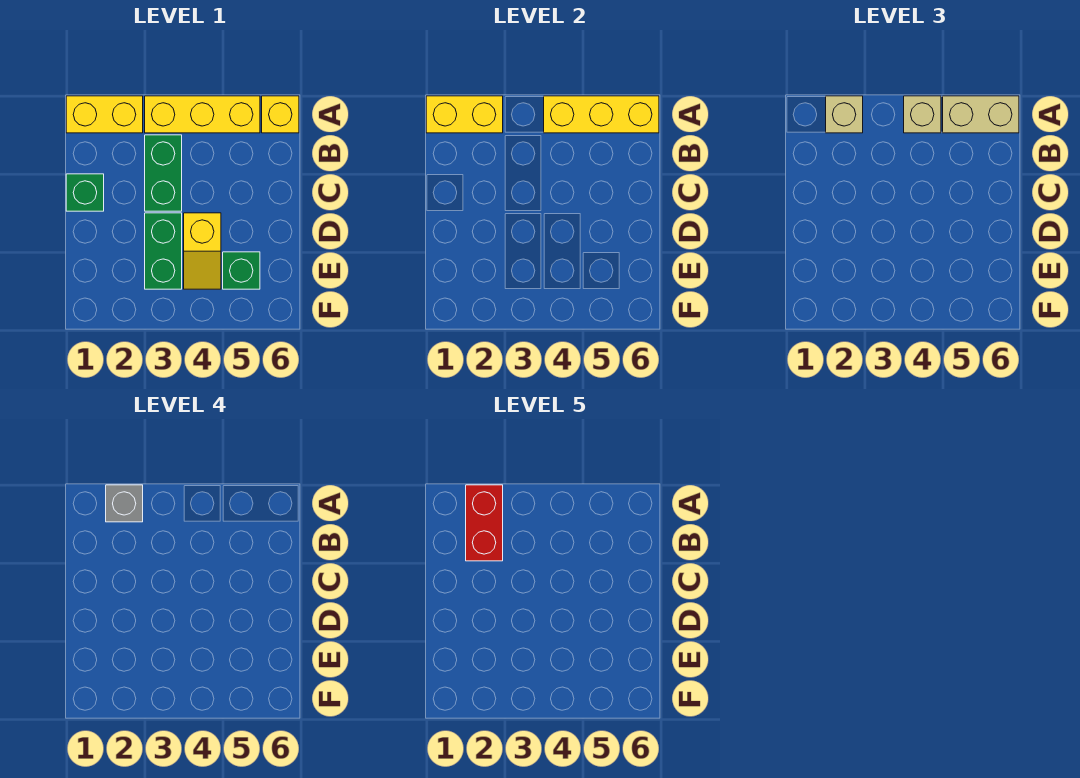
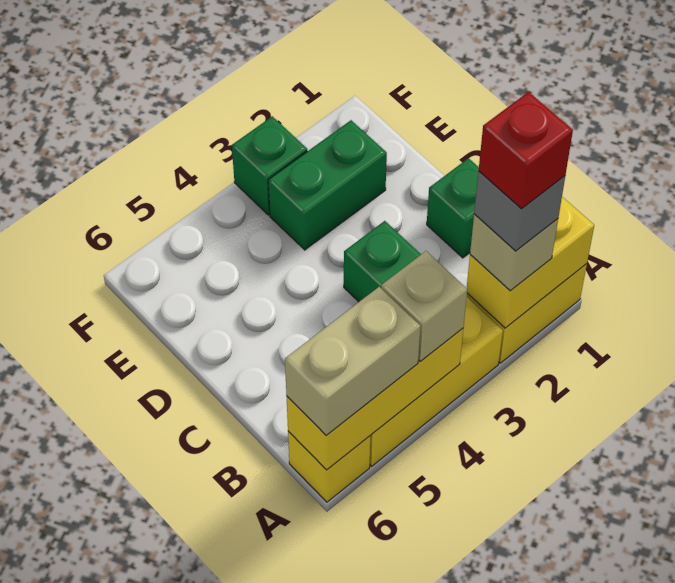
red brick A2:B2 level 5 -> red brick A2 level 5
green brick D3:E3 level 1 -> green brick E2:E3 level 1
yellow slope D4:E4 level 1 top D -> none
green brick E5 level 1 -> green brick F3 level 1

